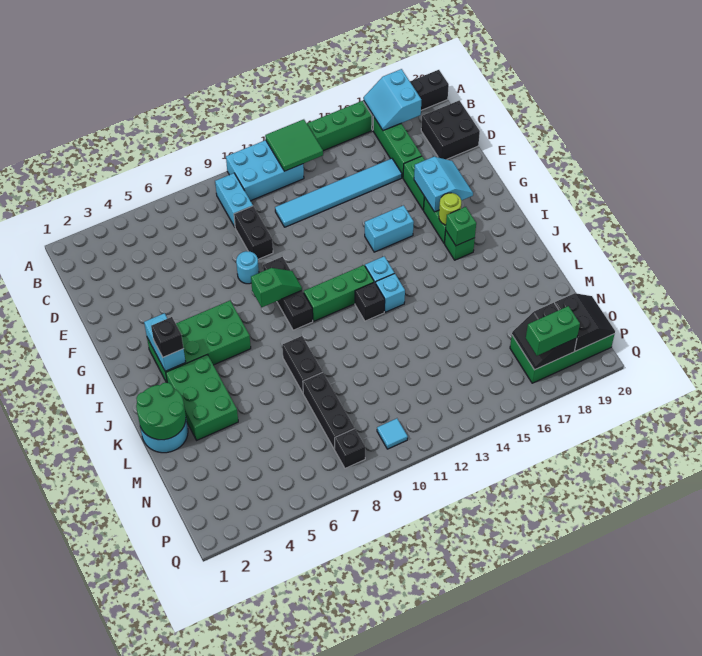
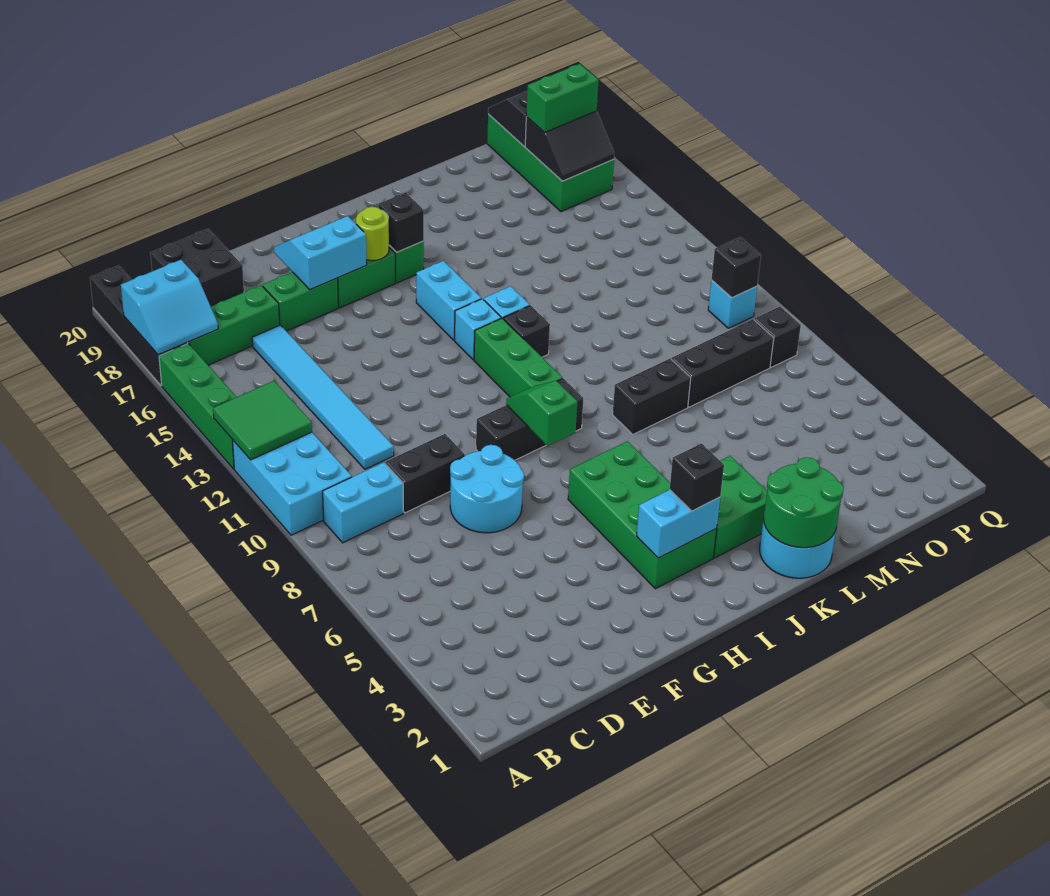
cyan round brick F8 level 1 -> cyan round brick E7:F8 level 1
cyan brick G14:G15 level 1 -> cyan brick I14:I15 level 1
green brick I17 level 2 -> black brick I17 level 2
green brick J3:L4 level 1 -> green brick J3:K4 level 1
cyan tile P10 level 1 -> cyan brick P10 level 1
none -> black brick P10 level 2
green brick P17:P18 level 3 -> green brick O18:P18 level 3

